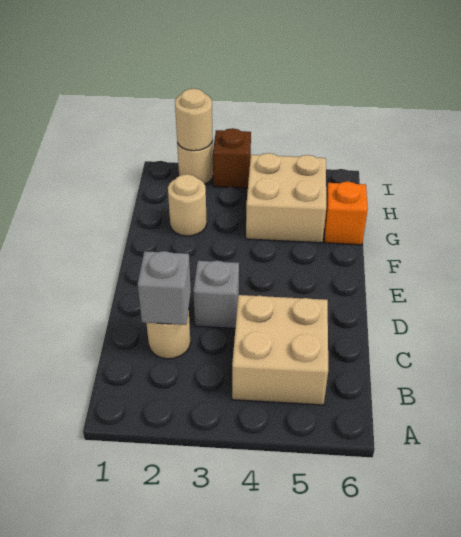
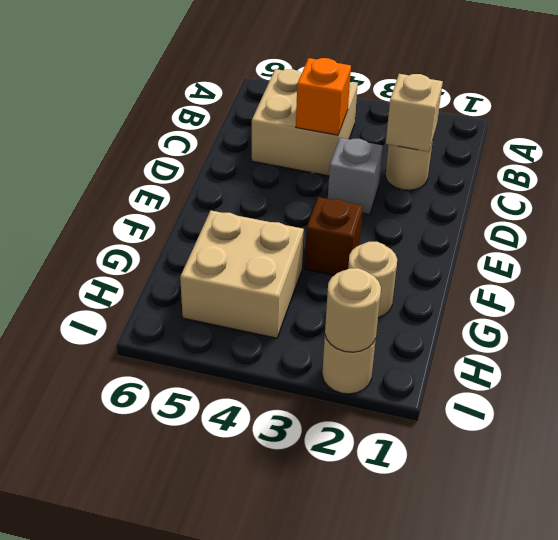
grey brick C2 level 2 -> tan brick C2 level 2
orange brick G6 level 1 -> orange brick C4 level 2
brown brick I3 level 1 -> brown brick F3 level 1

